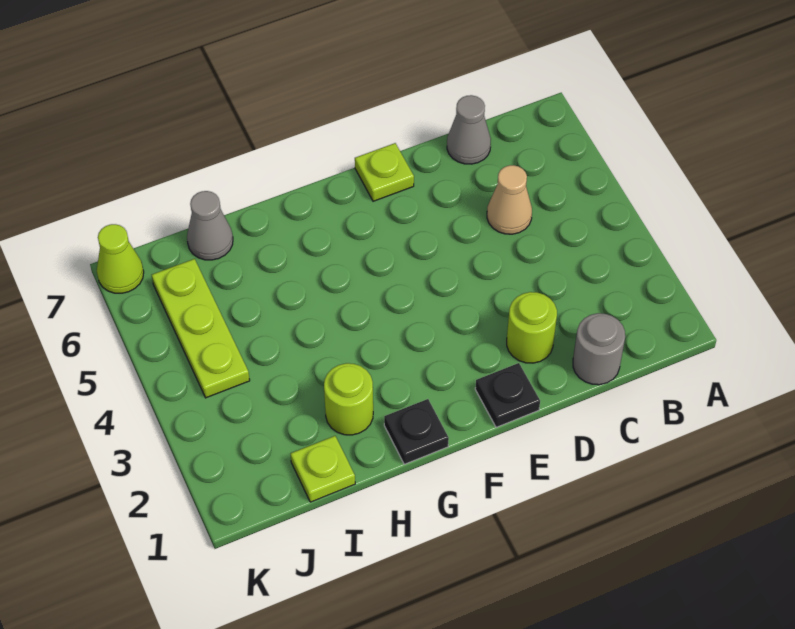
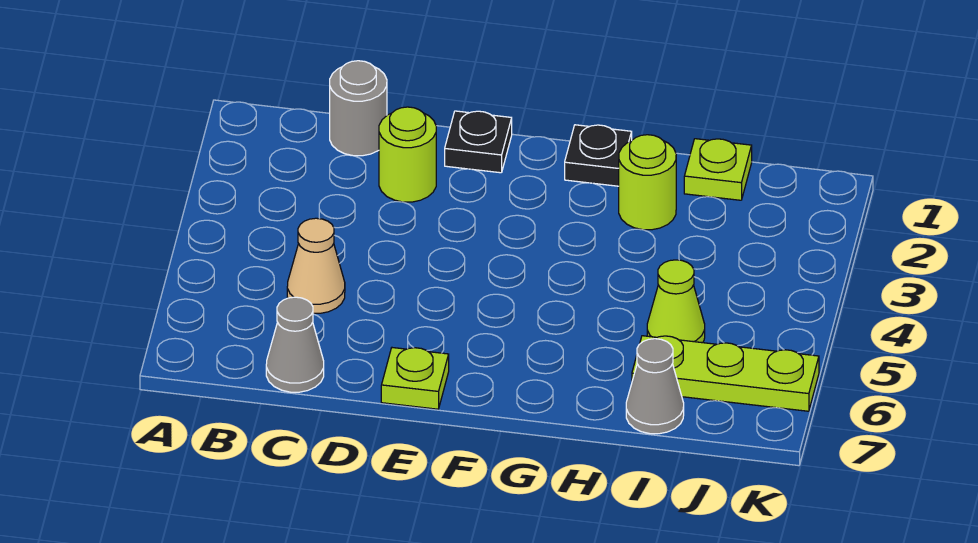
lime plate J4:J6 level 1 -> lime plate I6:K6 level 1
lime cone K7 level 1 -> lime cone I5 level 1

